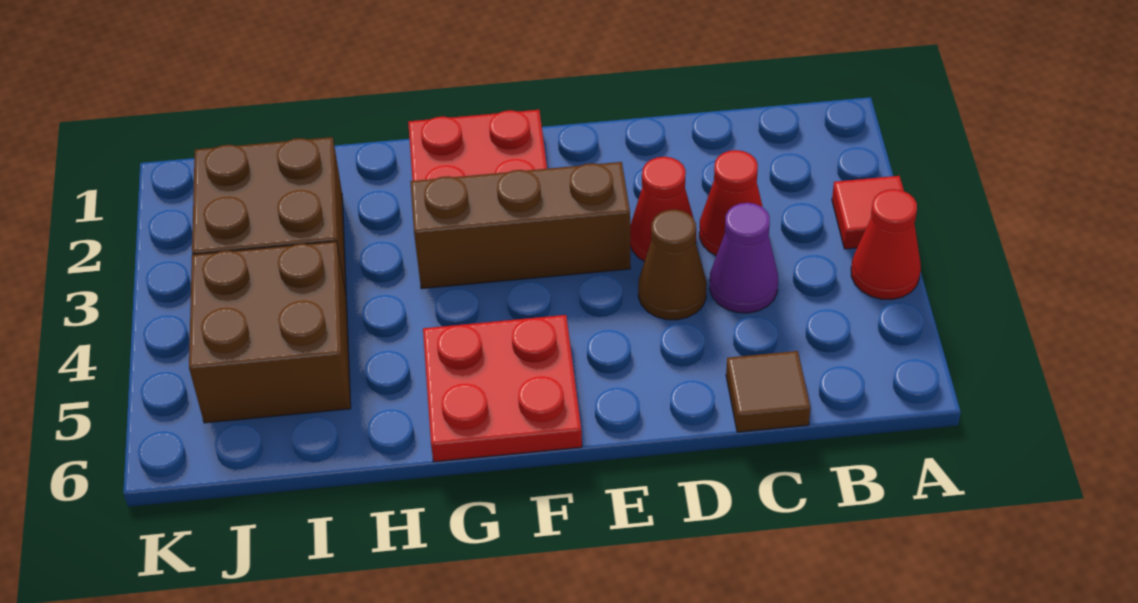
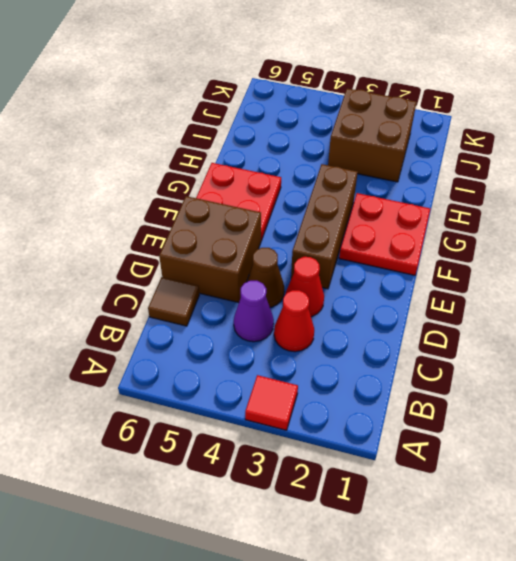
red cone A4 level 1 -> none
brown brick I4:J5 level 1 -> brown brick D5:E6 level 1

